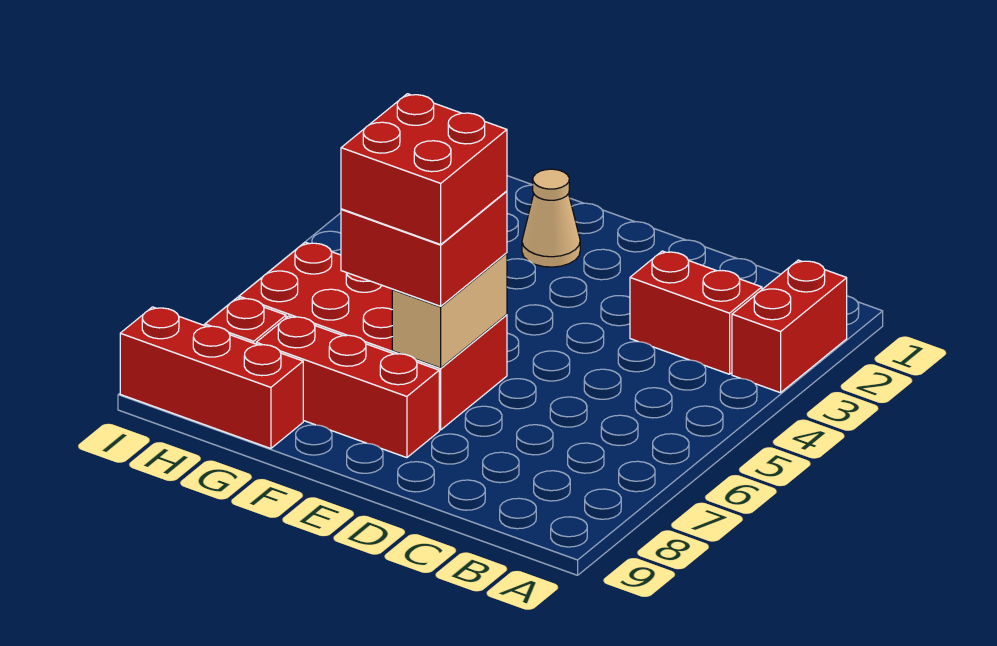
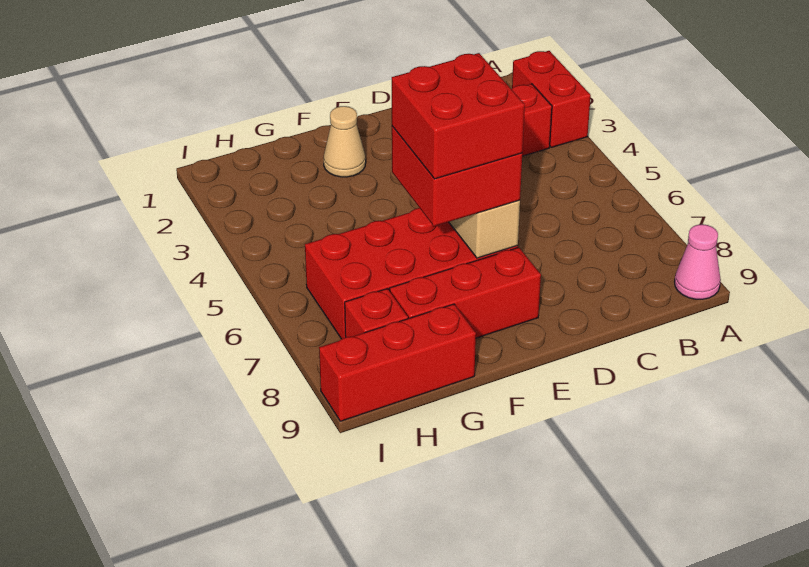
none -> pink cone A9 level 1

